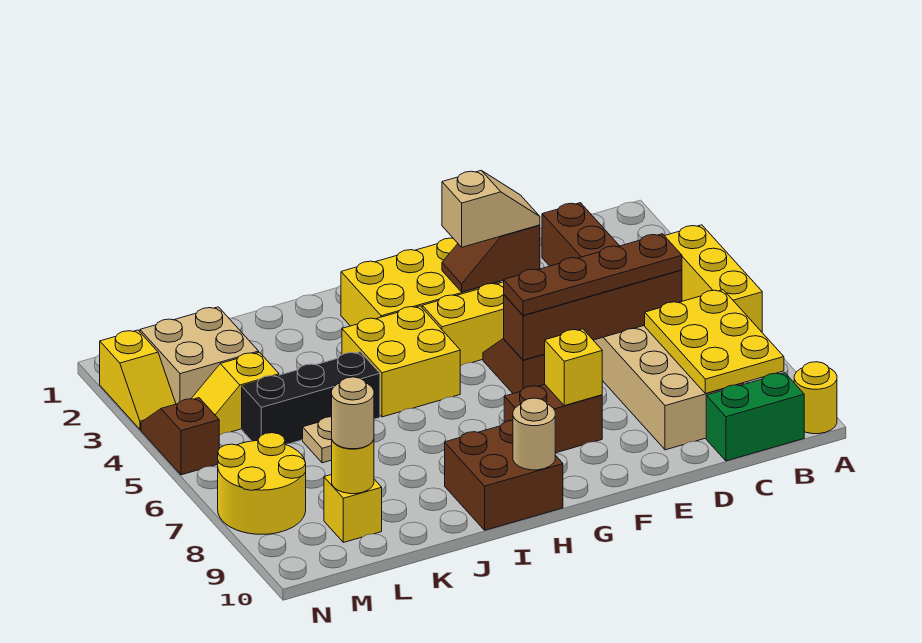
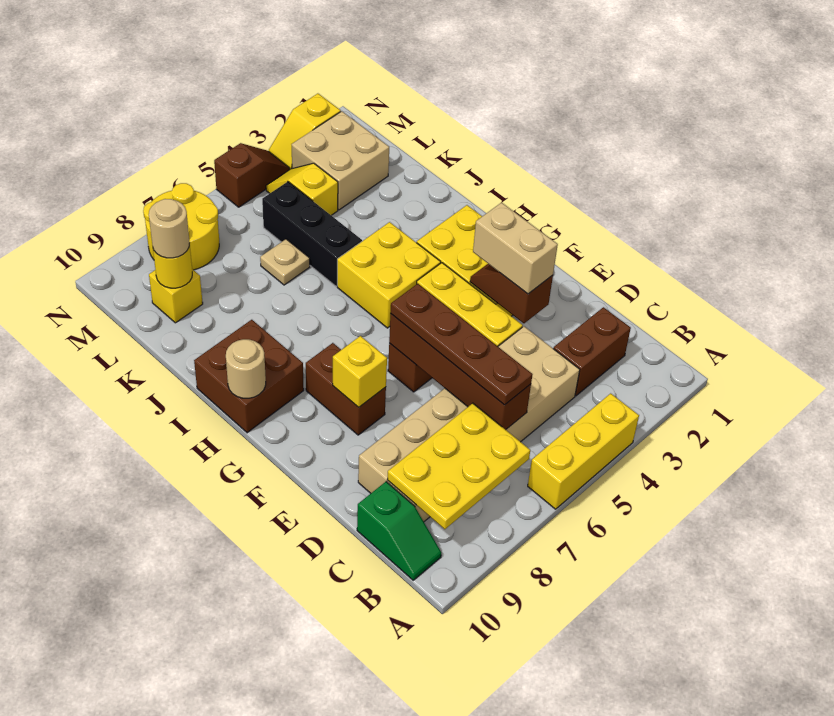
yellow round brick A10 level 1 -> none
green brick B10:C10 level 1 -> green slope B10:C10 level 1 top C
tan slope E3:F3 level 3 top F -> tan brick E3:F3 level 3

